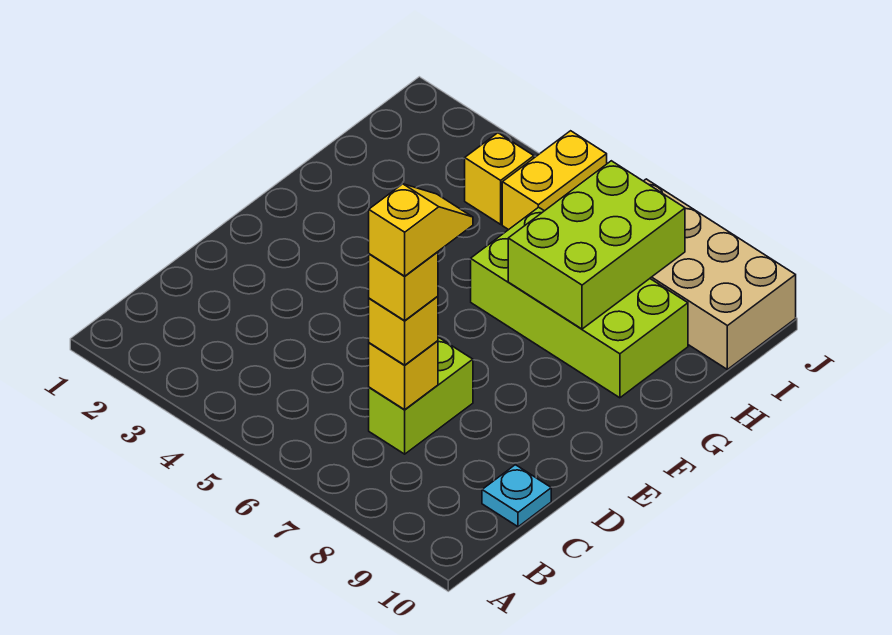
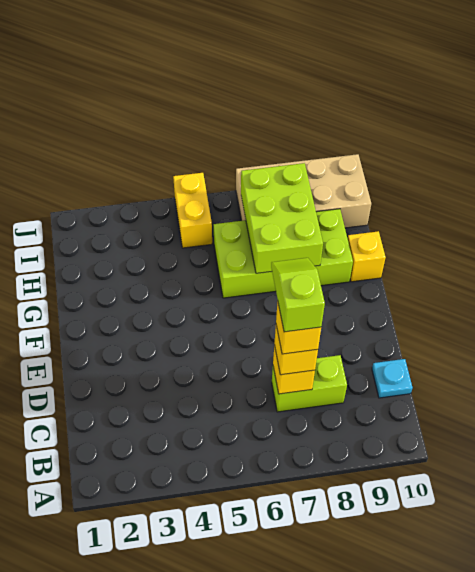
lime brick C7:D7 level 1 -> lime brick C7:C8 level 1
yellow slope C7:D7 level 5 top C -> lime slope C7:D7 level 5 top C
yellow brick I4 level 1 -> yellow brick G10 level 1

